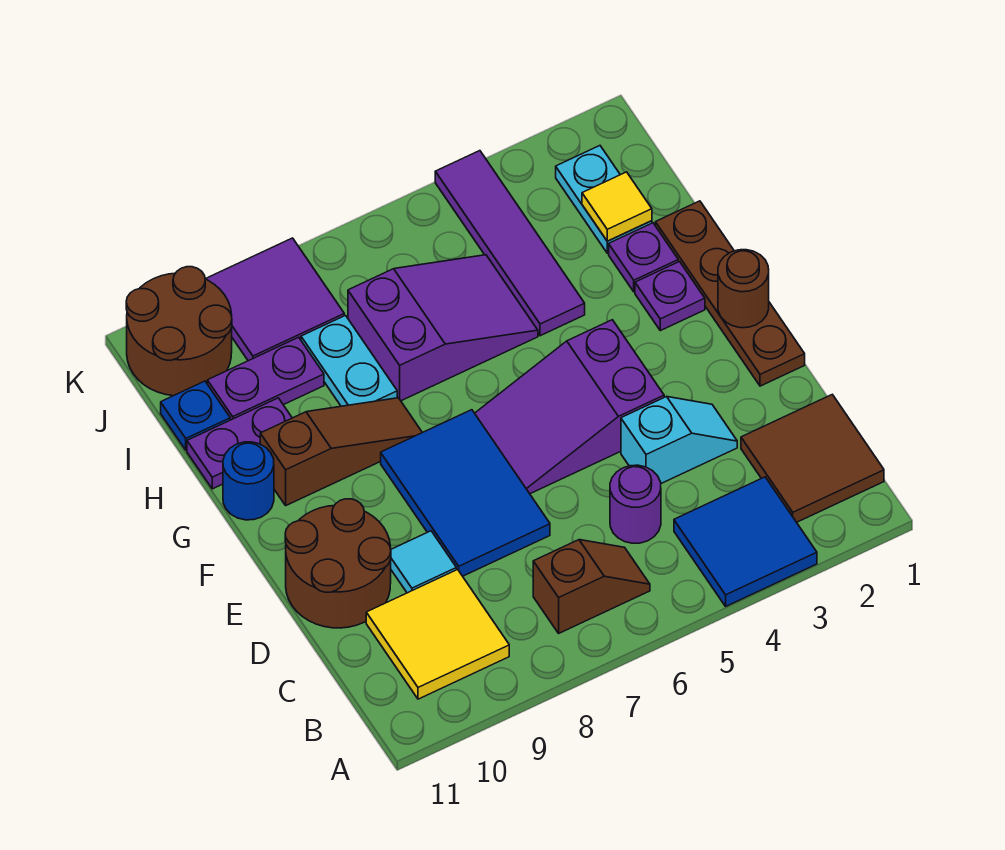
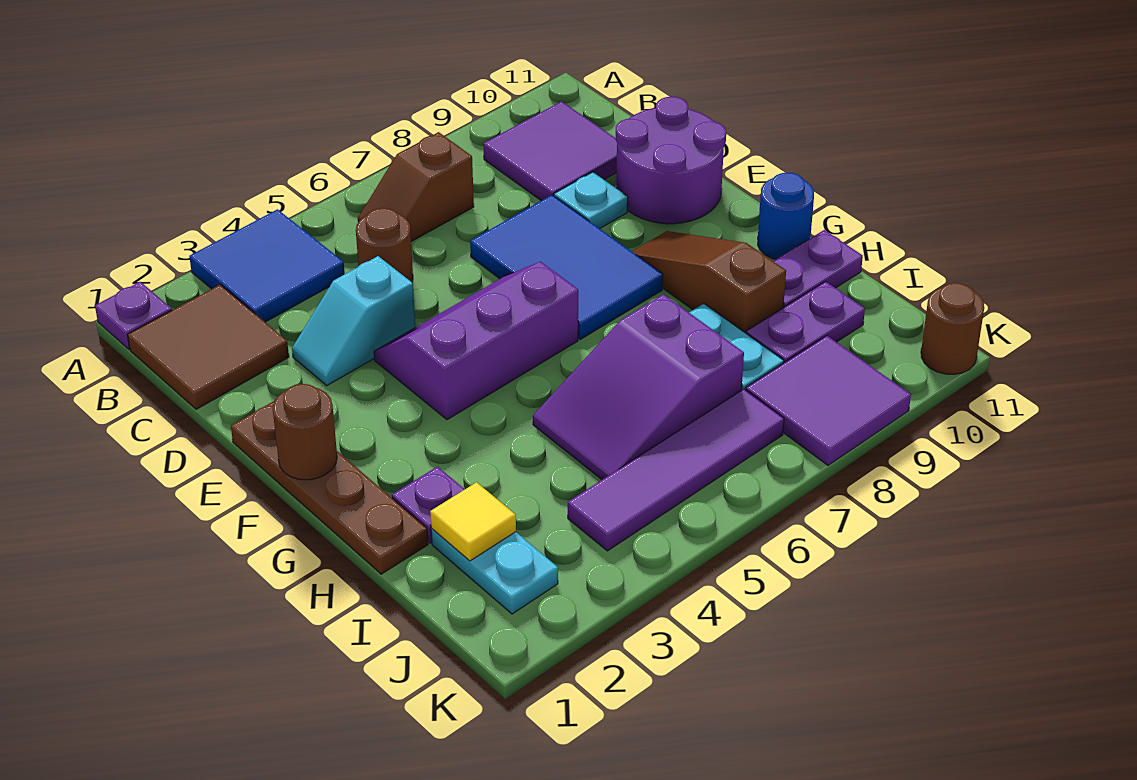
yellow tile B9:C10 level 1 -> purple tile B9:C10 level 1
purple round brick C5 level 1 -> brown round brick C5 level 1
cyan tile D9 level 1 -> cyan plate D9 level 1
brown round brick D10:E11 level 1 -> purple round brick D10:E11 level 1
purple slope E4:F6 level 1 top 4 -> purple slope E4:F6 level 1 top F
purple plate G2 level 1 -> purple plate A1 level 1
brown slope G8:G10 level 1 top 10 -> brown slope F9:H9 level 1 top H
purple tile H4:K4 level 1 -> purple tile J4:J7 level 1
blue plate I11 level 1 -> none
brown round brick J10:K11 level 1 -> brown round brick K11 level 1

